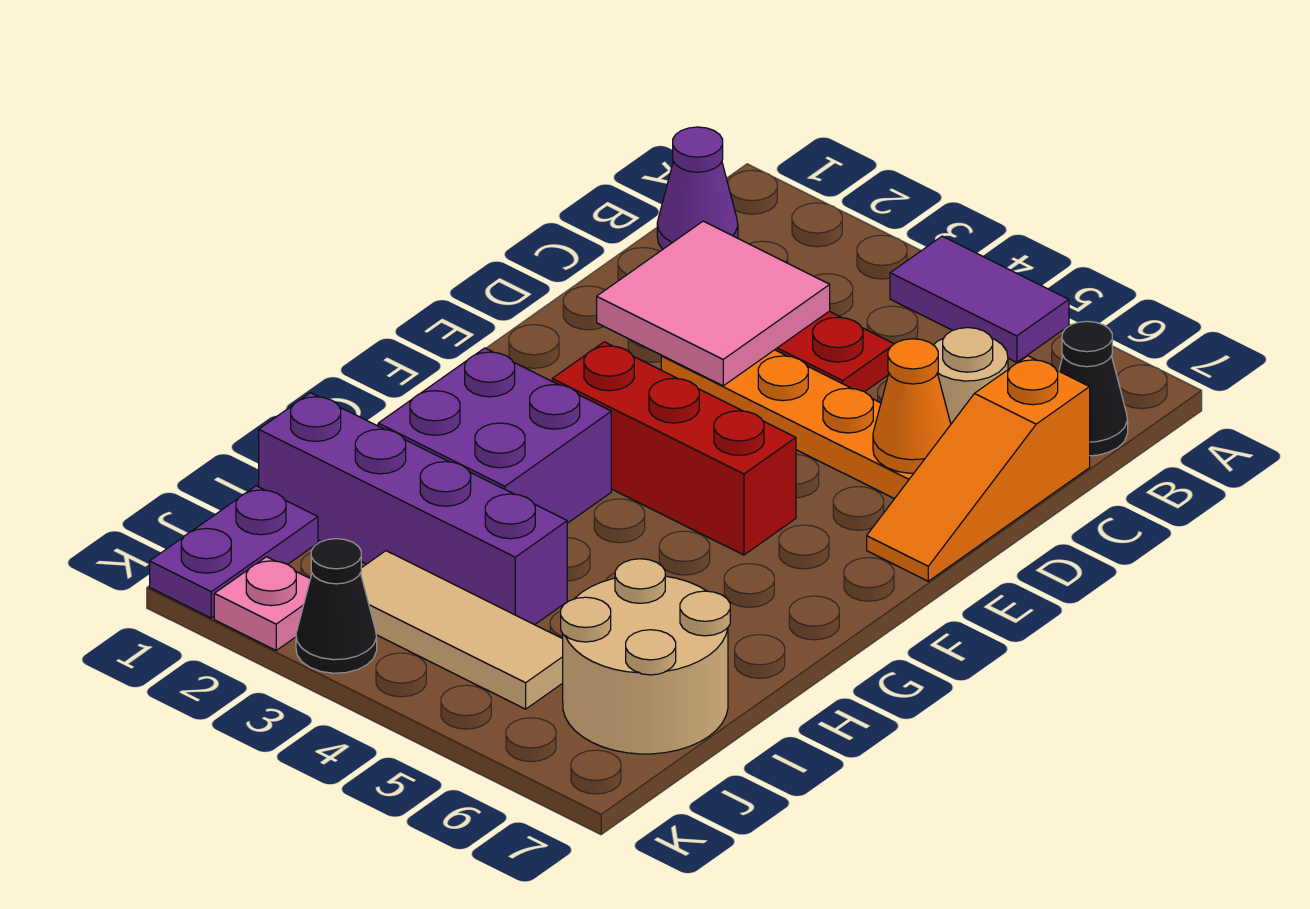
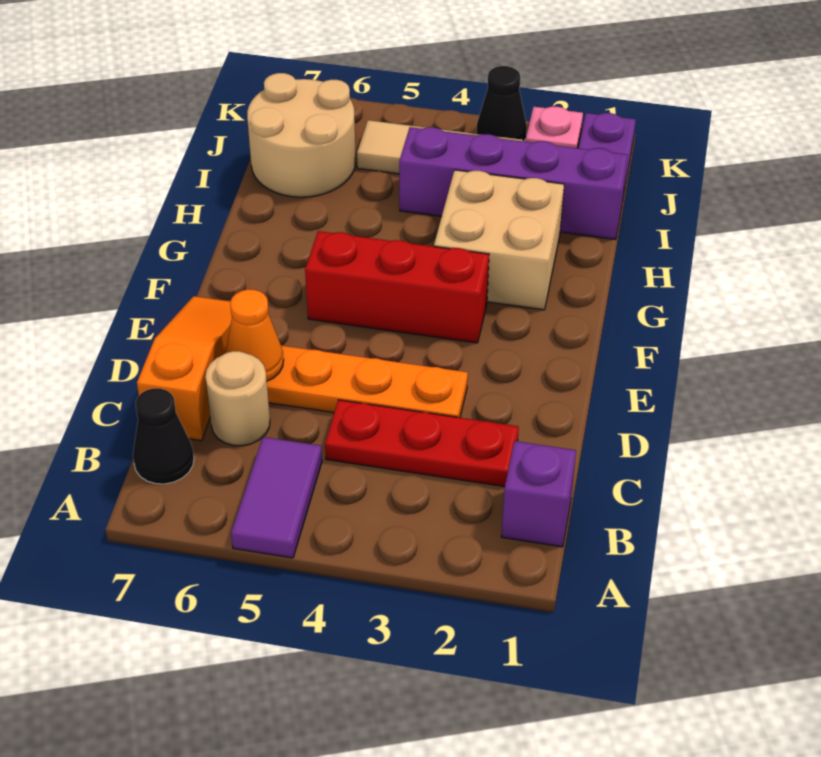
purple tile A4:A5 level 1 -> purple tile A5:B5 level 1
purple cone B1 level 1 -> purple brick B1 level 1
pink tile C2:D3 level 2 -> none
purple brick G2:H3 level 1 -> tan brick G2:H3 level 1

